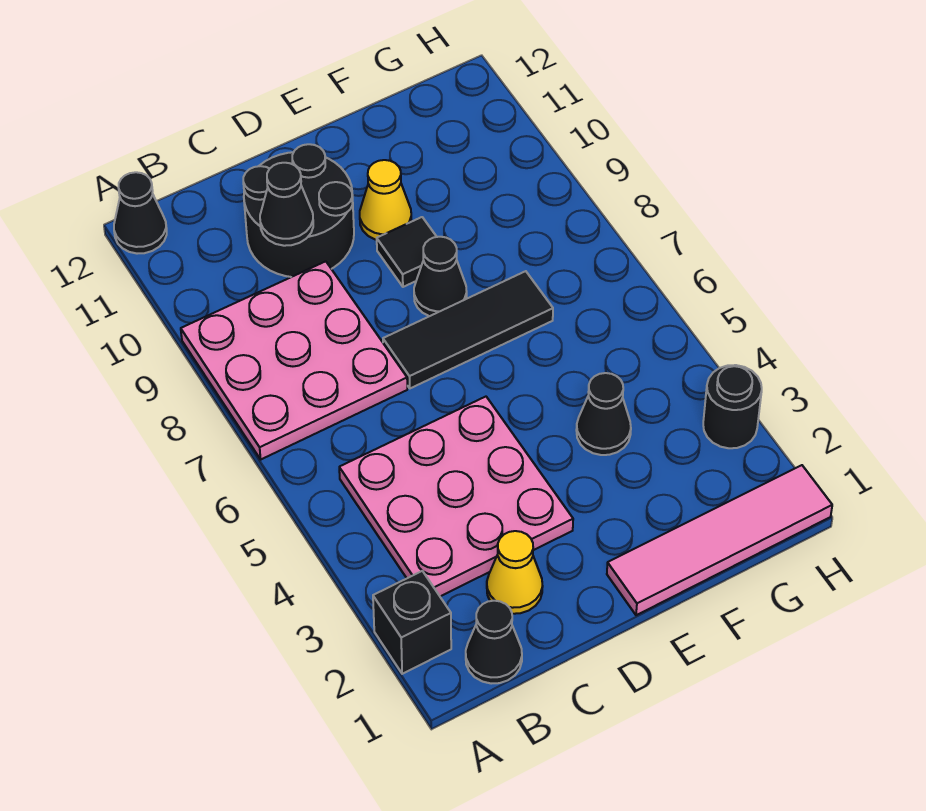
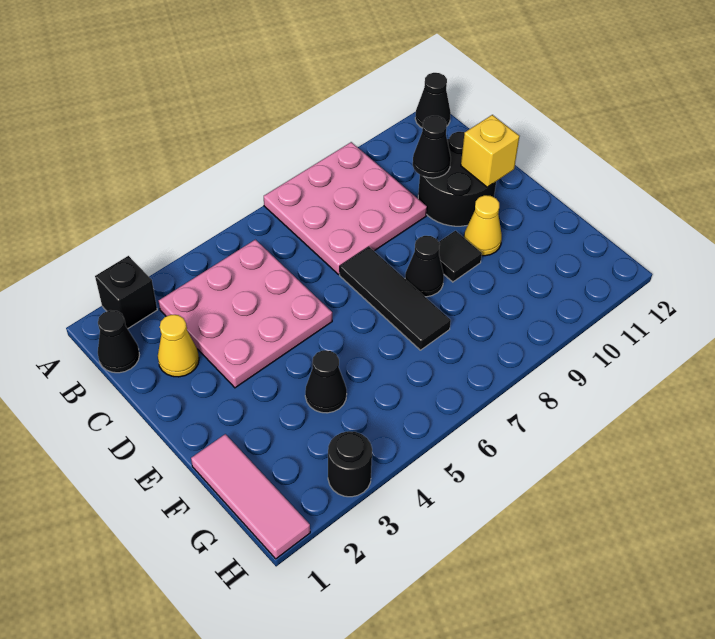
none -> yellow brick D11 level 2
pink tile E1:H1 level 1 -> pink tile F1:H1 level 1

